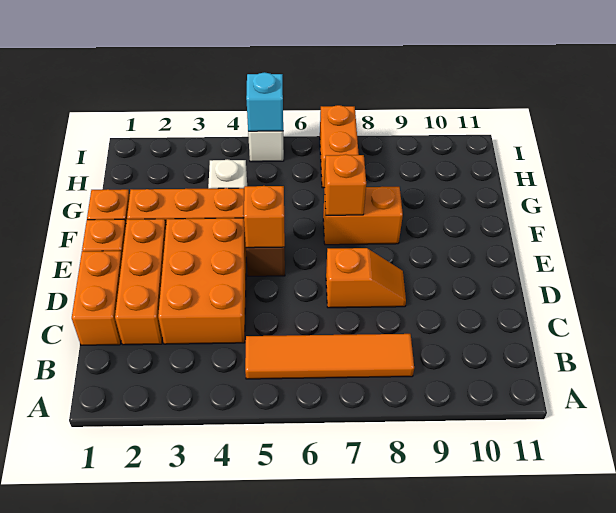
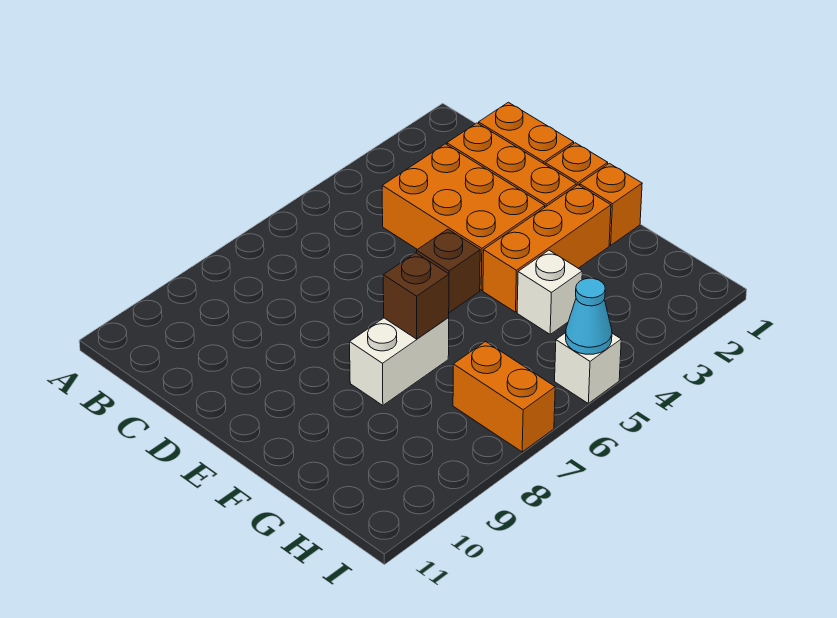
orange tile B5:B8 level 1 -> none
orange slope D7:D8 level 1 top 7 -> none
orange brick E5 level 2 -> none
orange brick F7:F8 level 1 -> white brick F7:F8 level 1
orange brick F7 level 2 -> brown brick F7 level 2
cyan brick I5 level 2 -> cyan cone I5 level 2

